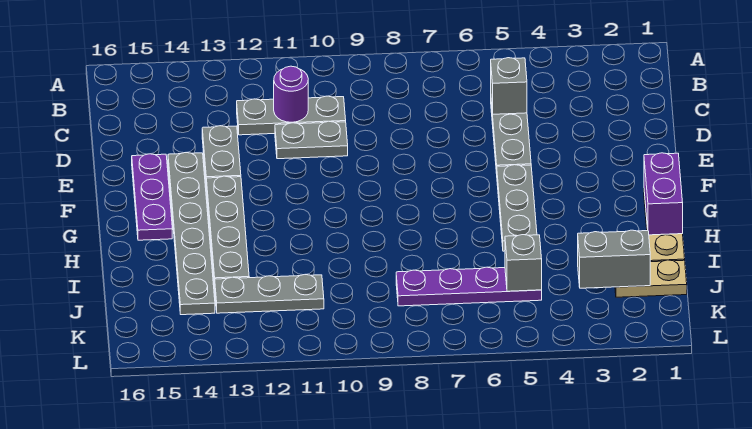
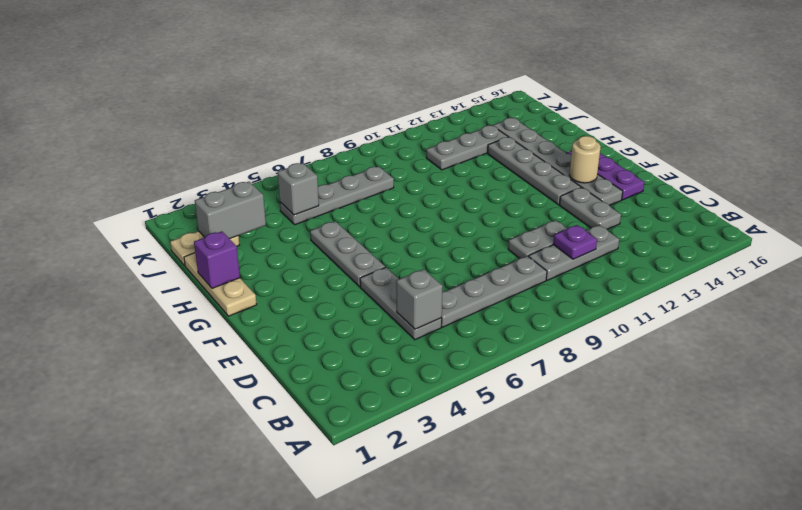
none -> grey plate C6:C9 level 1
purple round brick C11 level 2 -> purple plate C11 level 2
none -> tan round brick F14 level 2
purple brick G1:H1 level 2 -> purple brick H1 level 2
purple plate J5:J8 level 1 -> grey plate J5:J8 level 1

